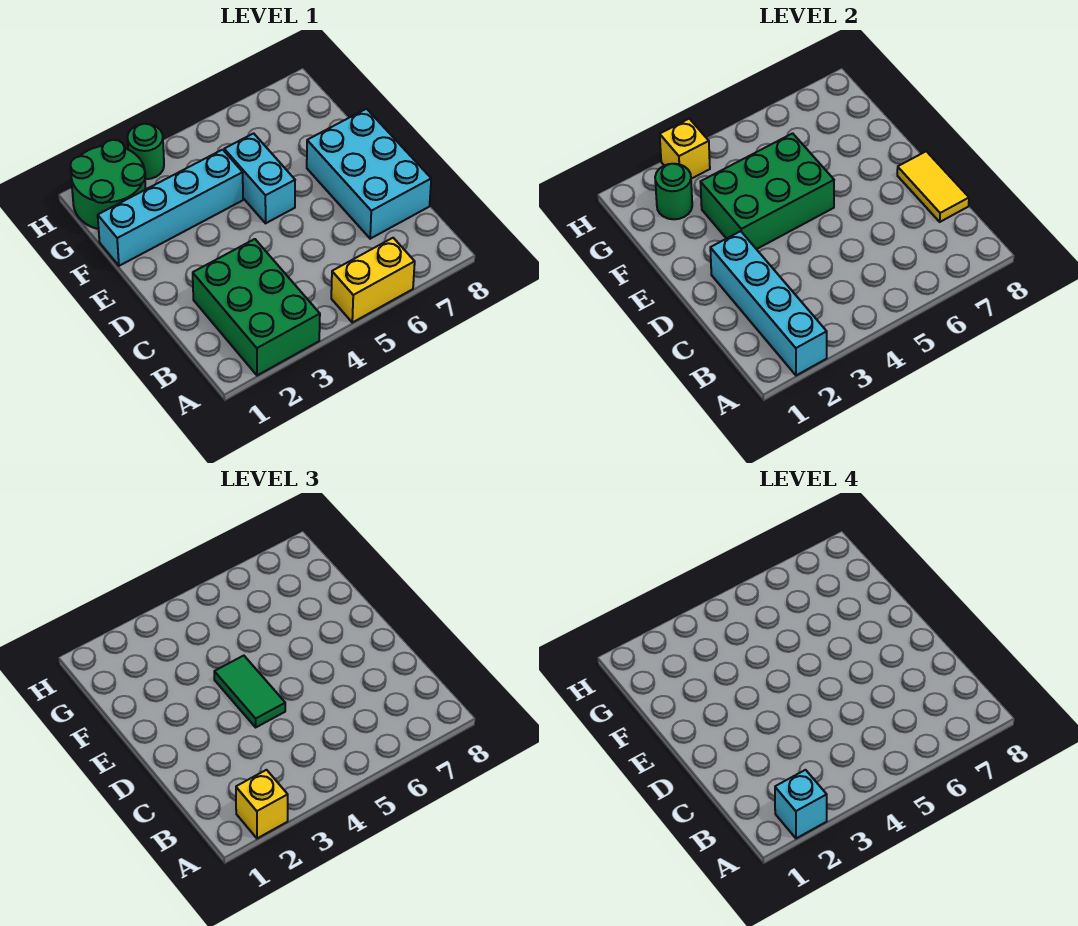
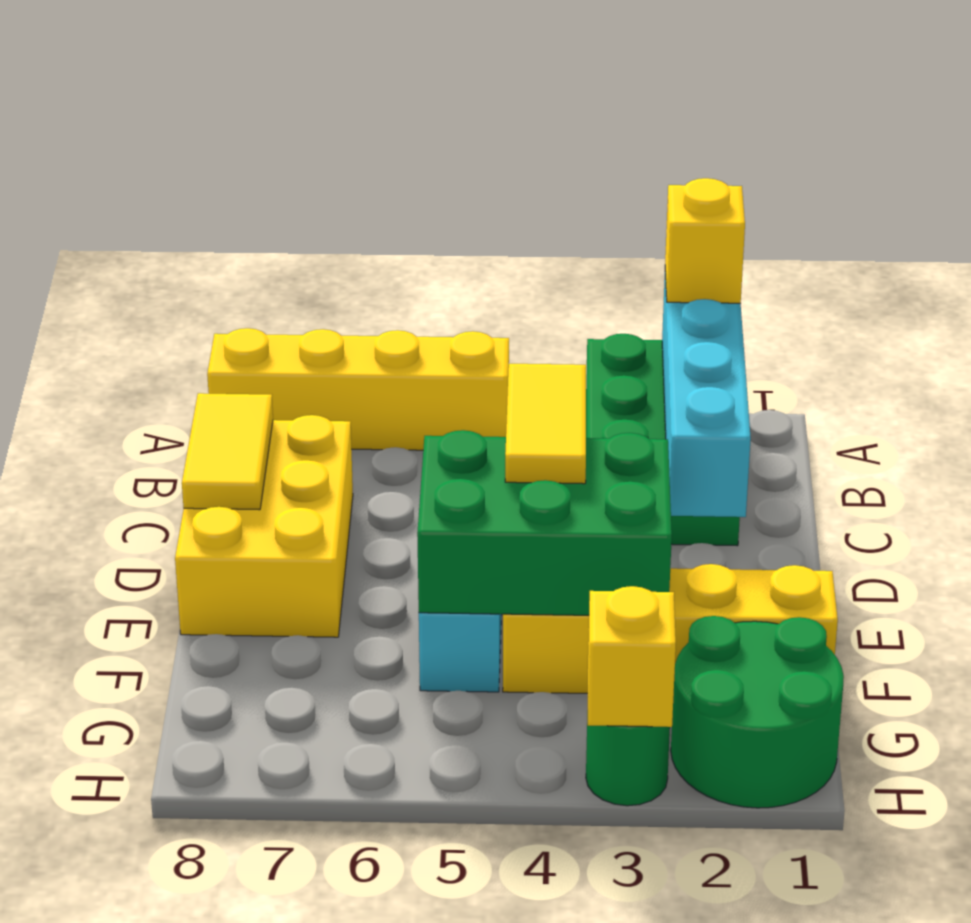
cyan brick A2 level 4 -> none
yellow brick A5:A6 level 1 -> yellow brick A5:A8 level 1
cyan brick C7:E8 level 1 -> yellow brick C7:E8 level 1
green tile D4:E4 level 3 -> yellow tile D4:E4 level 3
cyan brick F1:F4 level 1 -> yellow brick F1:F4 level 1
green round brick G2 level 2 -> none

